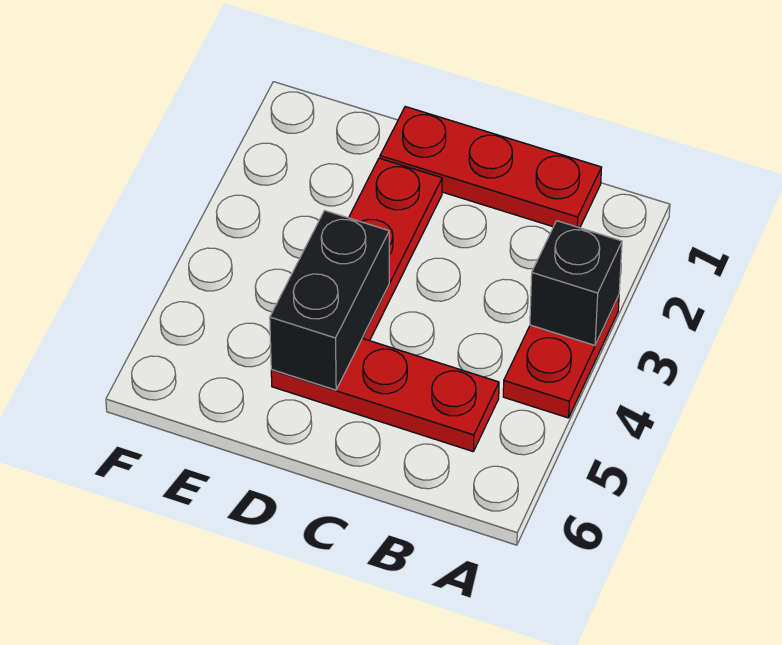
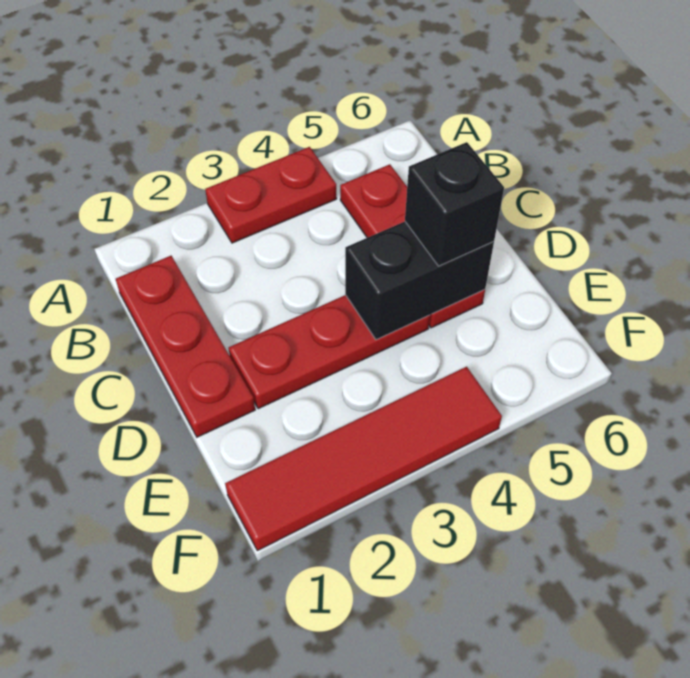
black brick A3 level 2 -> black brick D5 level 3
none -> red tile F1:F4 level 1

